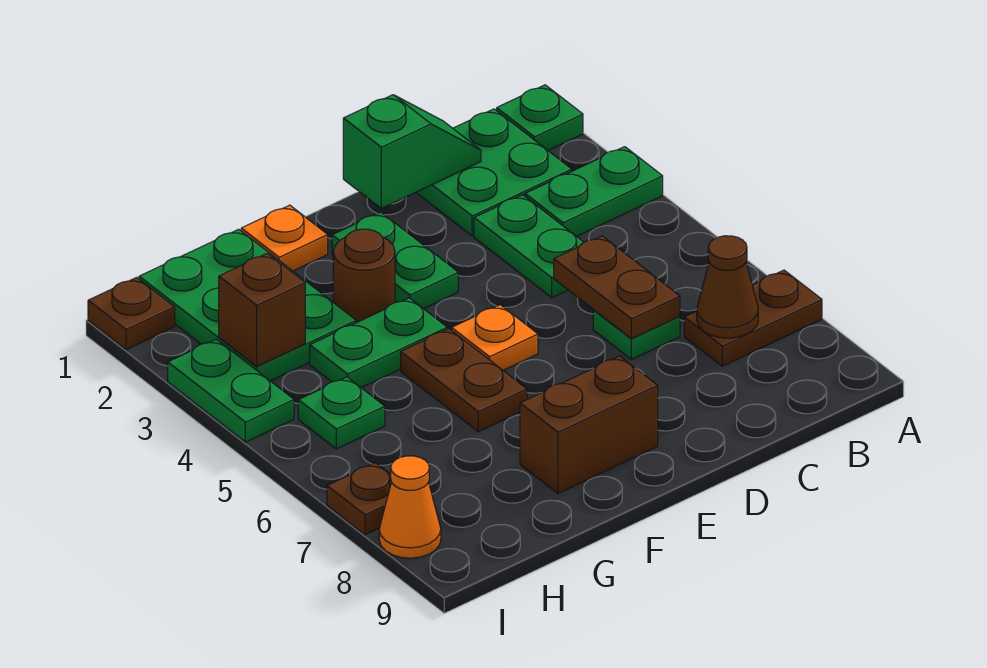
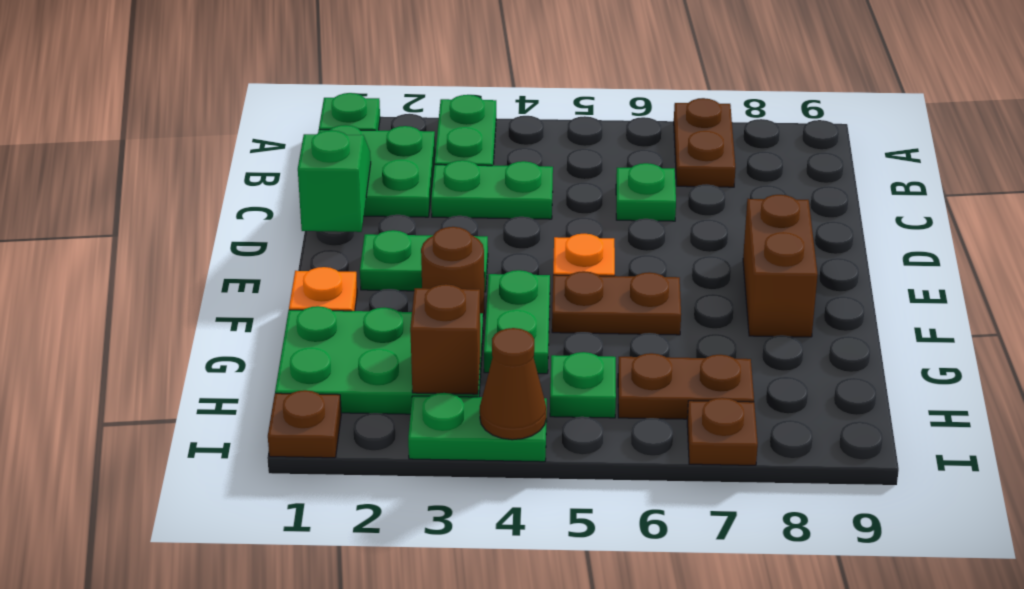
brown cone B7 level 2 -> brown cone I4 level 2
brown plate C5:C6 level 2 -> brown plate H6:H7 level 1
orange cone I8 level 1 -> none

